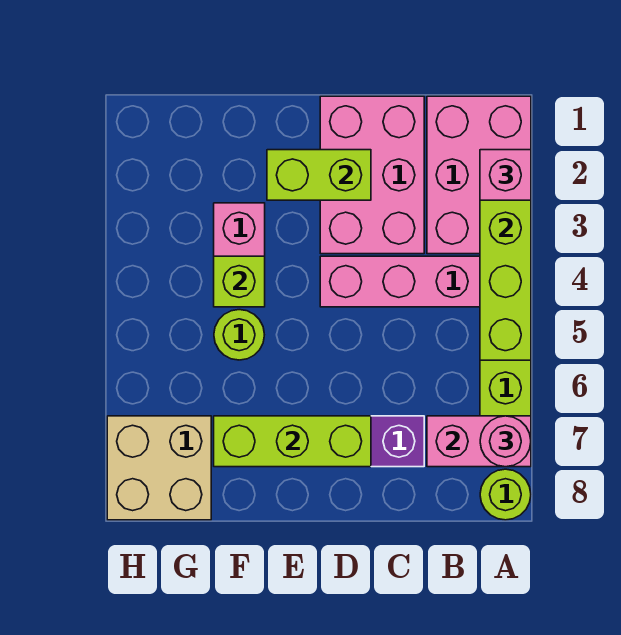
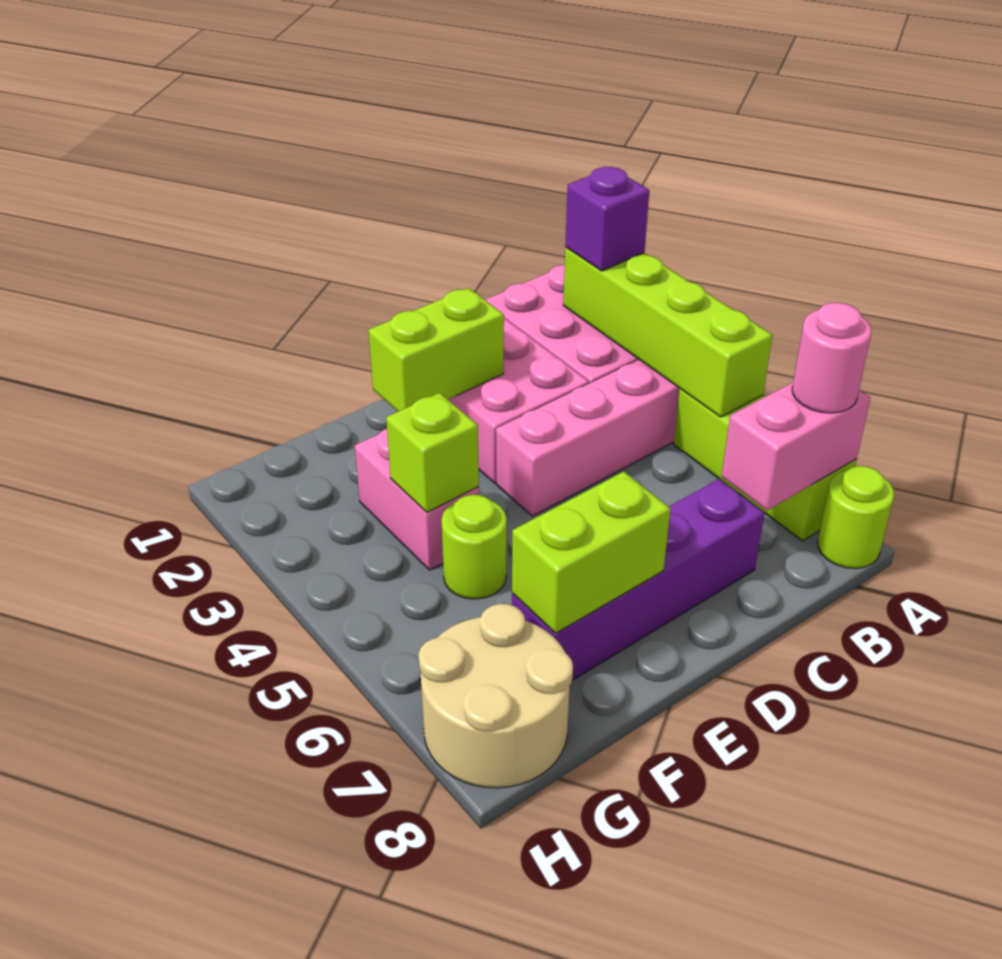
pink brick A2 level 3 -> purple brick A2 level 3
lime brick D7:F7 level 2 -> lime brick E7:F7 level 2
tan brick G7:H8 level 1 -> tan round brick G7:H8 level 1

